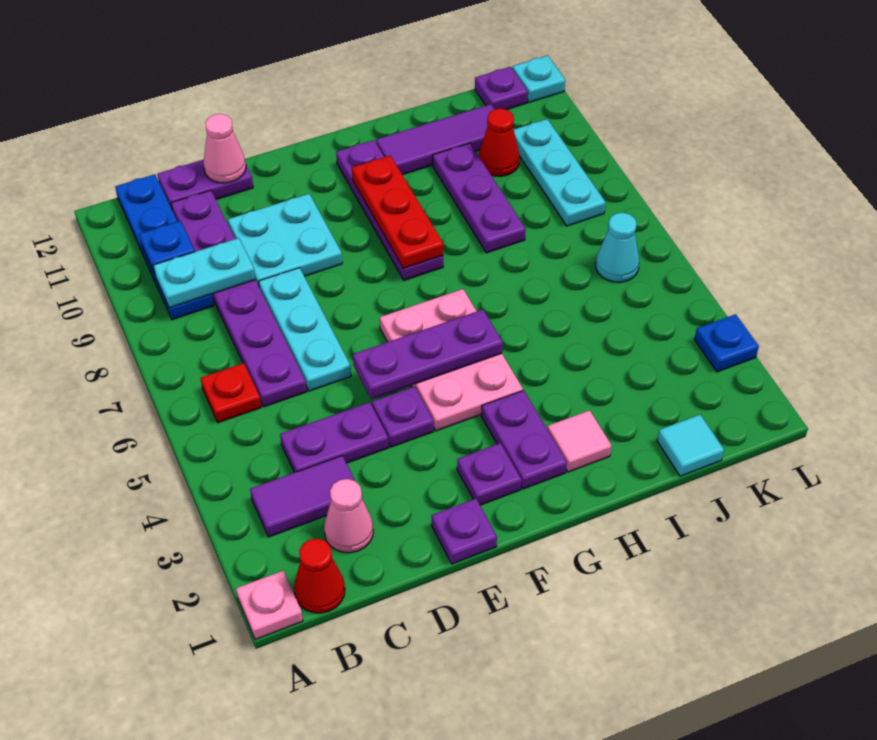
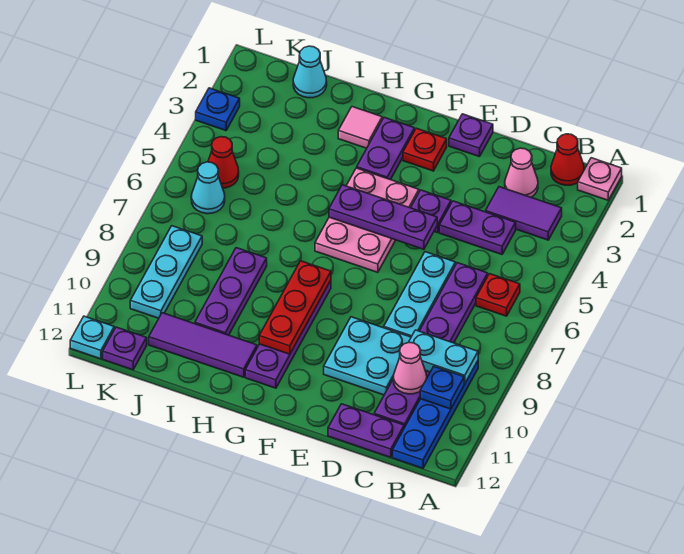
pink cone D12 level 2 -> pink cone C10 level 2
purple plate F2 level 1 -> red plate F2 level 1
cyan tile J1 level 1 -> cyan cone J1 level 1
red cone J10 level 1 -> red cone K5 level 1

